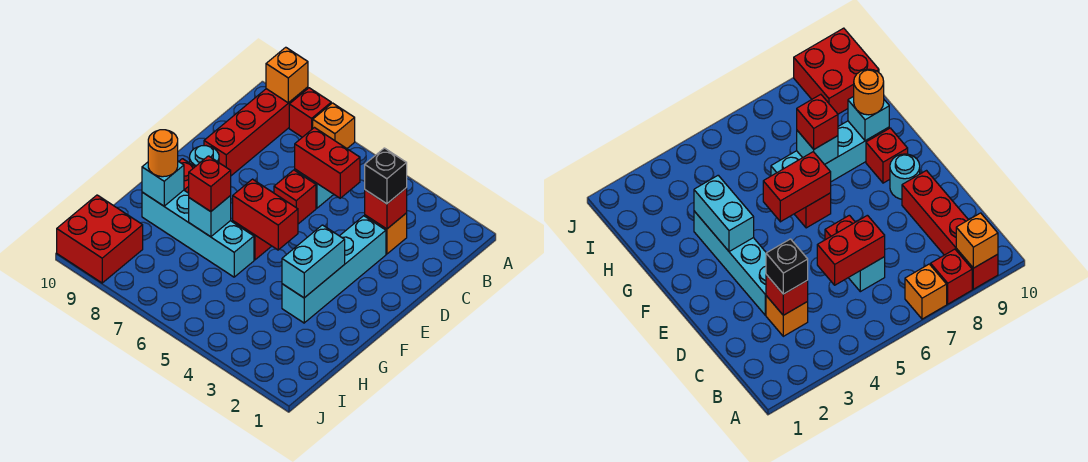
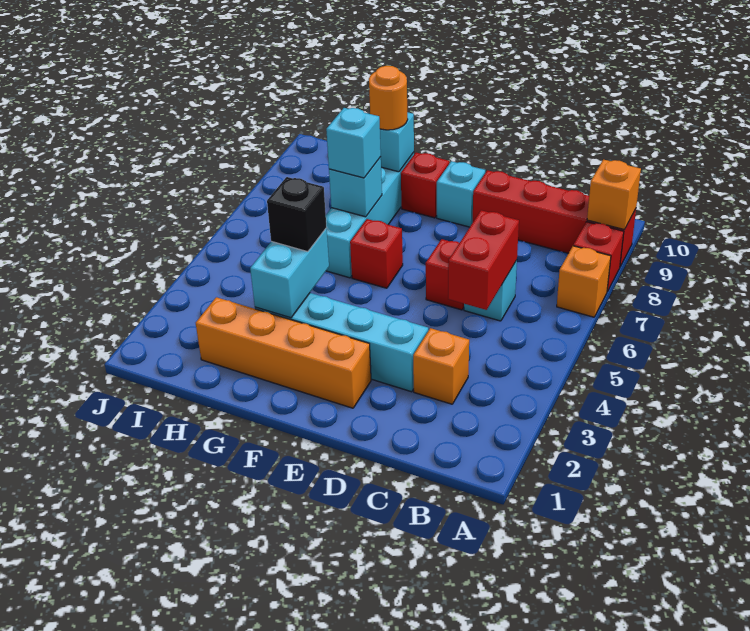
red brick C3 level 2 -> none
black brick C3 level 3 -> black brick G4 level 3
none -> orange brick E2:H2 level 1
cyan round brick E9 level 1 -> cyan brick E9 level 1
cyan brick F3:G3 level 2 -> cyan brick G3:G4 level 2
red brick F5:F6 level 2 -> none
red brick G7 level 3 -> cyan brick G7 level 3
red brick I9:J10 level 1 -> none

